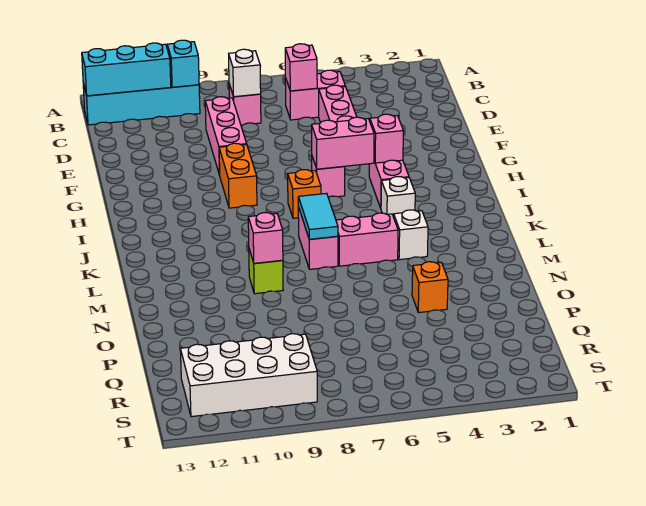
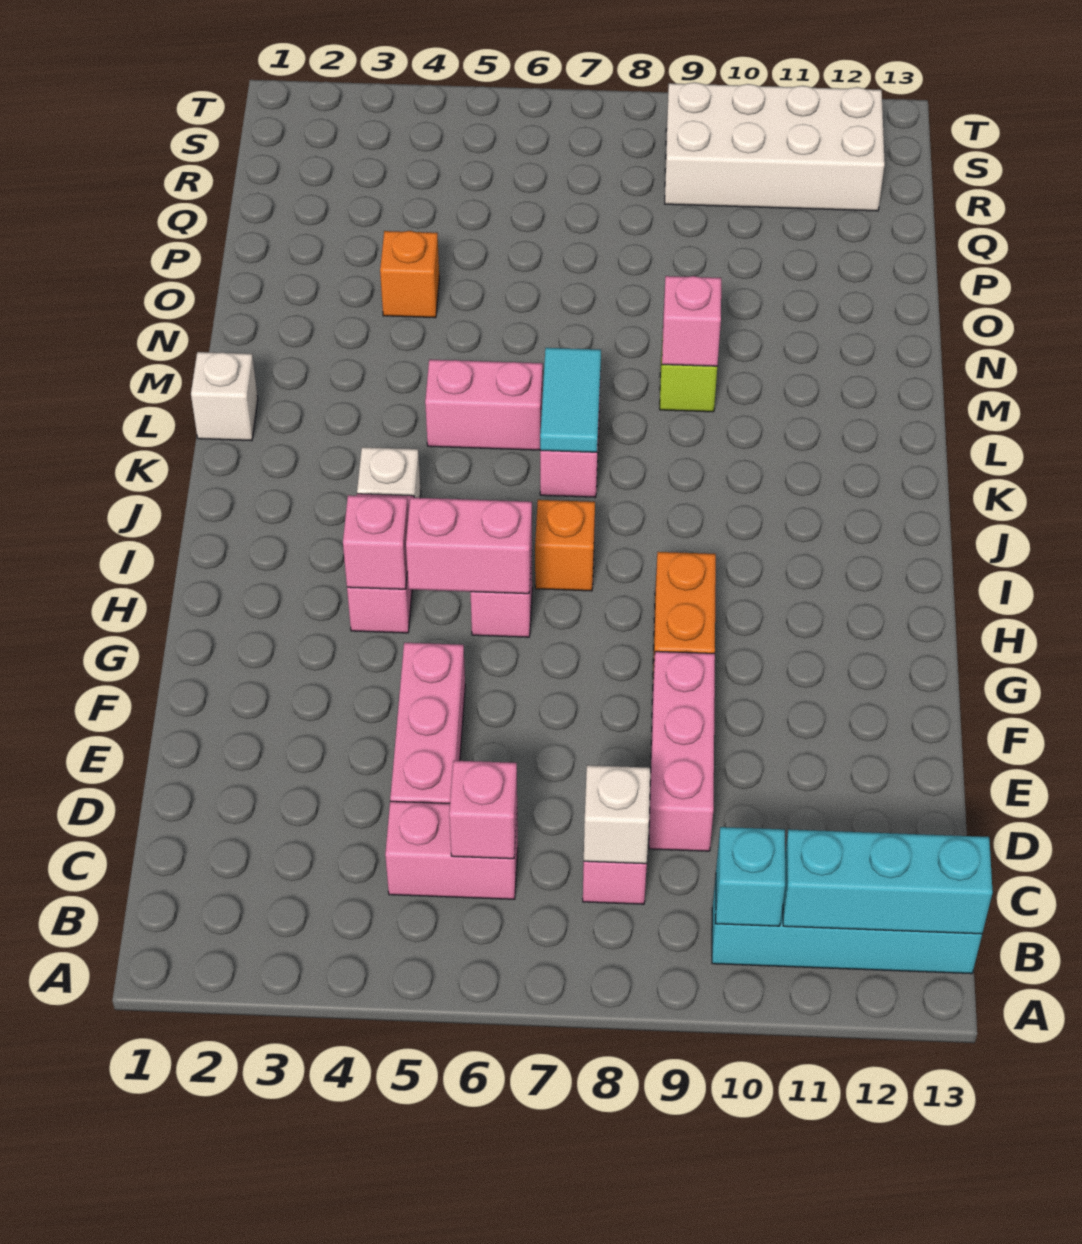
white brick L4 level 1 -> white brick L1 level 1

